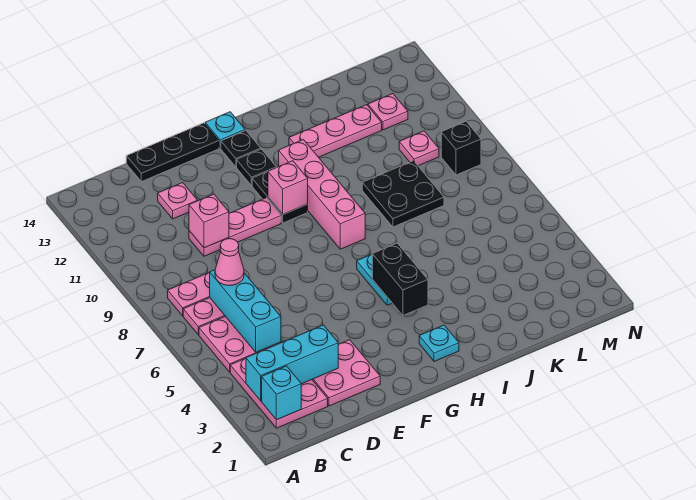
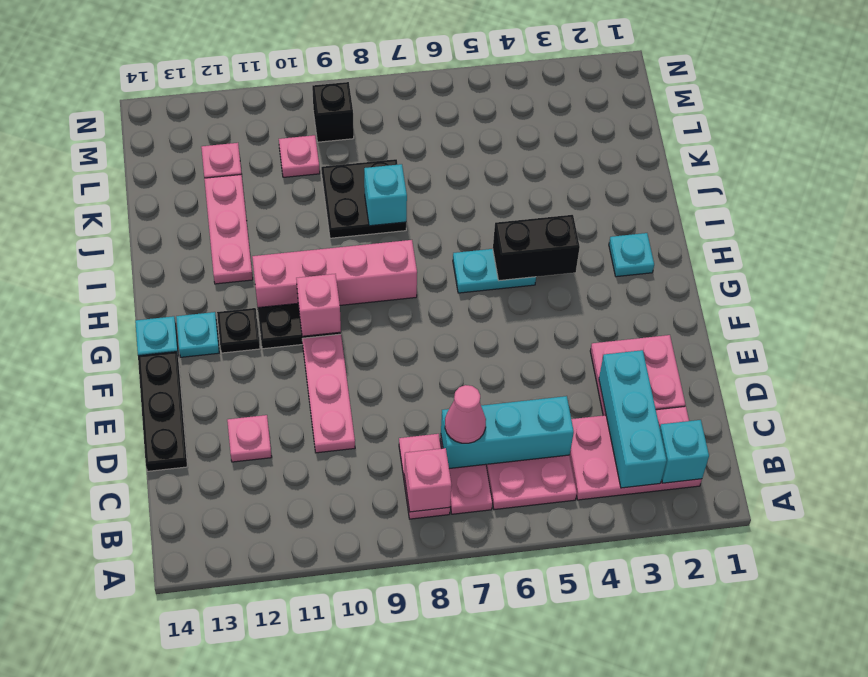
pink brick D10 level 2 -> pink brick B8 level 2
black plate G13 level 1 -> cyan plate G13 level 1
none -> cyan brick J8 level 2

